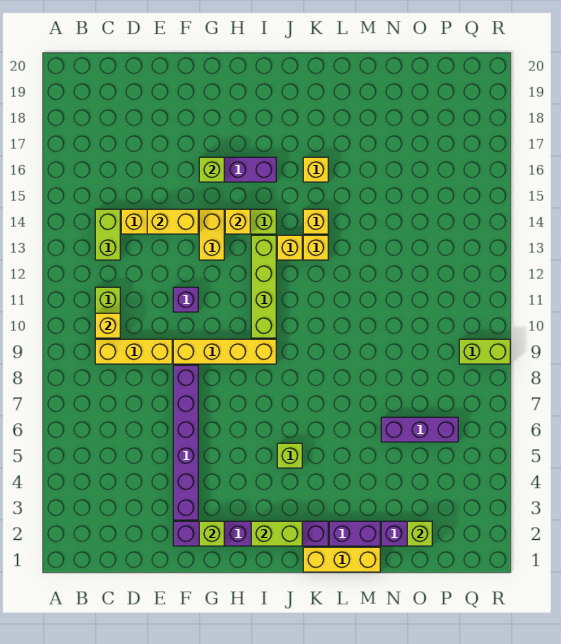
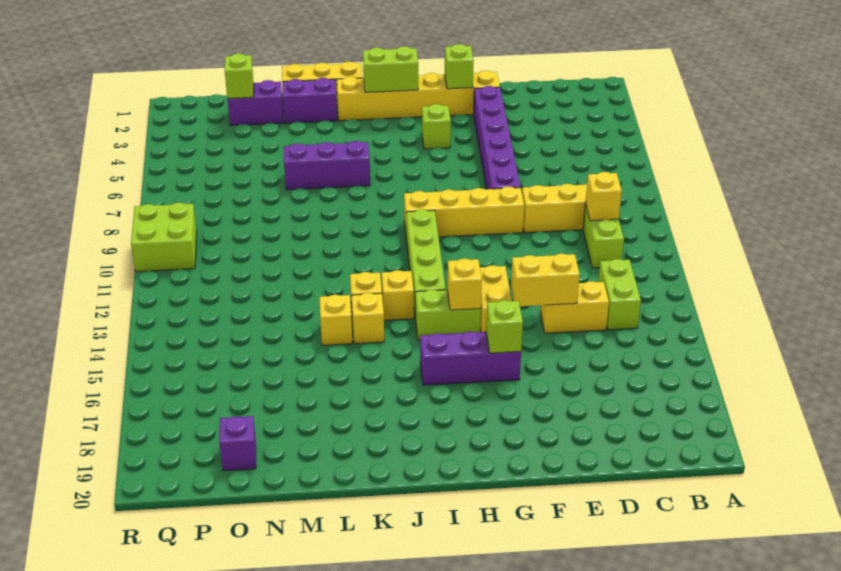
purple brick F2:K2 level 1 -> yellow brick F2:K2 level 1
purple brick F11 level 1 -> purple brick O19 level 1
lime brick J5 level 1 -> lime brick H4 level 1
yellow brick K16 level 1 -> yellow brick L14 level 1
purple brick N6:P6 level 1 -> purple brick K6:M6 level 1
lime brick Q9:R9 level 1 -> lime brick Q9:R10 level 1

